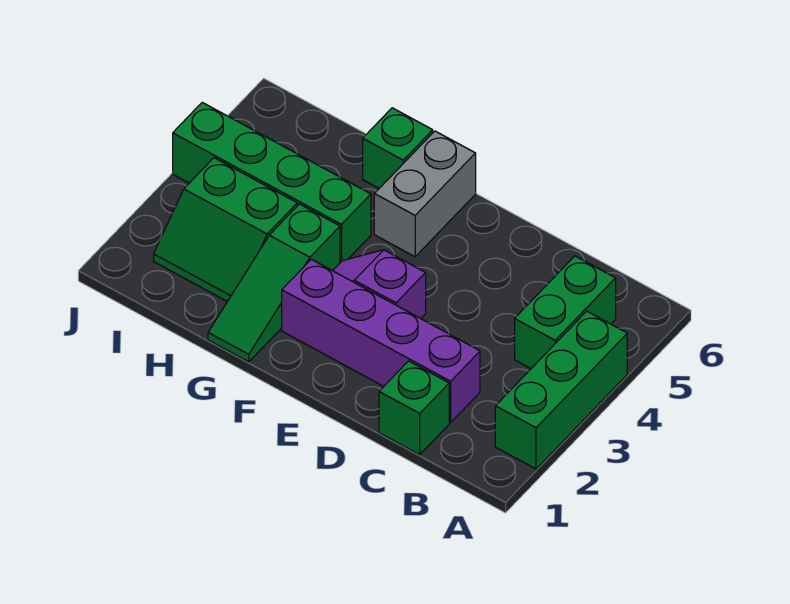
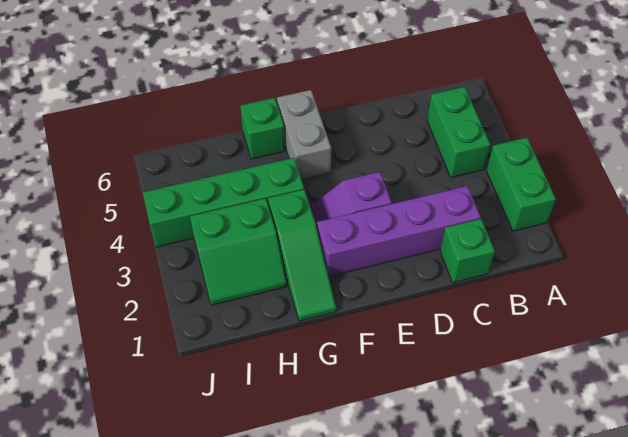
green brick A2:A4 level 1 -> green brick A2:A3 level 1

